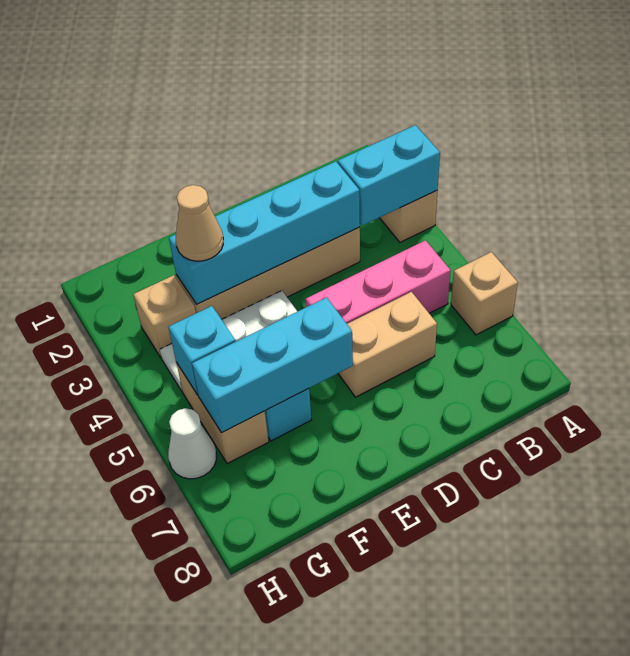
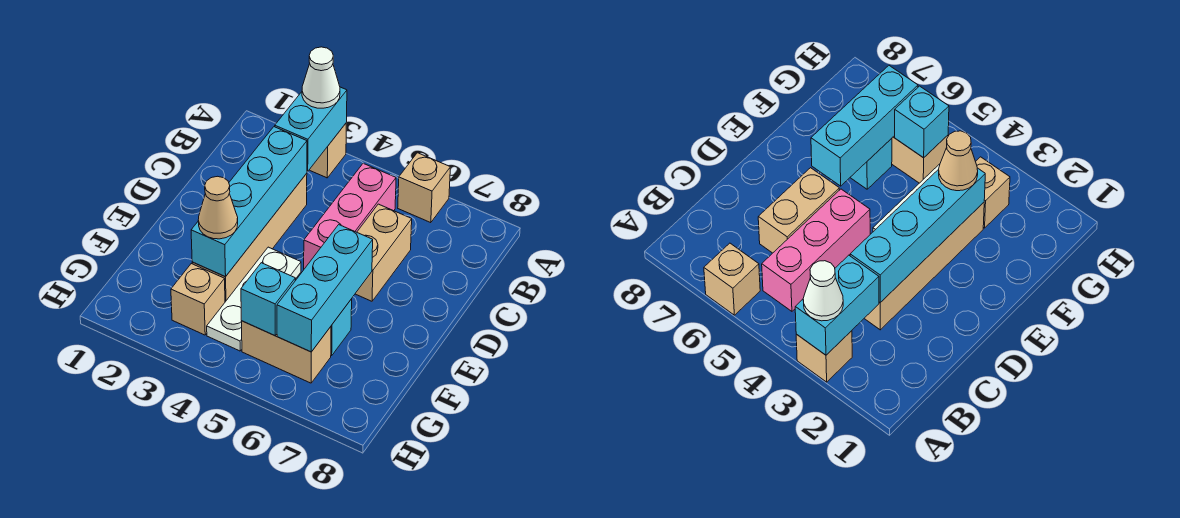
white cone H6 level 1 -> white cone A3 level 3

